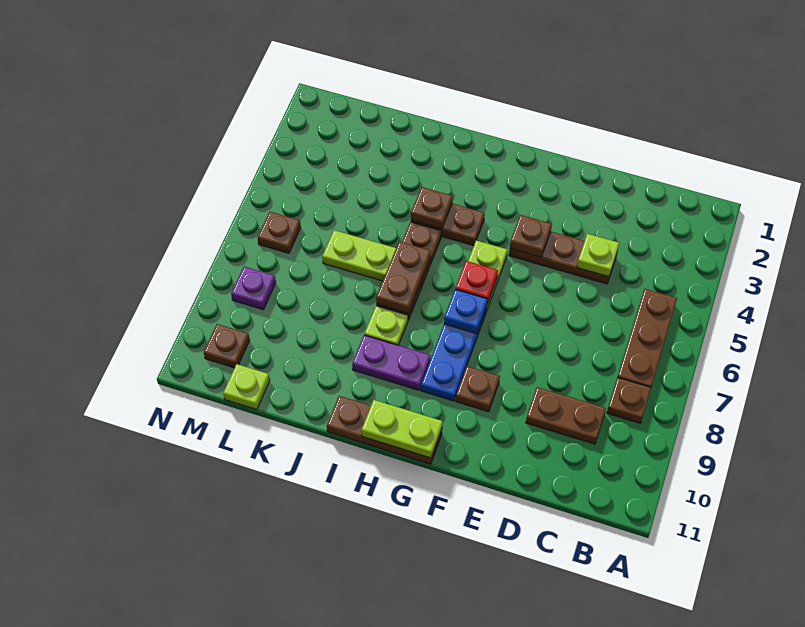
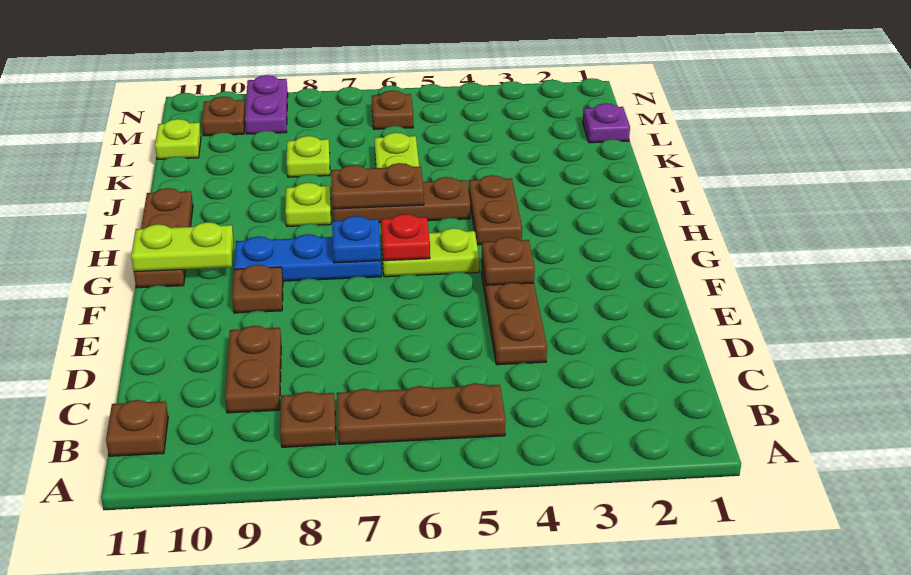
lime plate D4 level 2 -> lime plate K8 level 1
lime plate G11:H11 level 2 -> lime plate G10:G11 level 2
purple plate H9:I9 level 1 -> purple plate M9:N9 level 1
brown plate I4 level 2 -> brown plate B11 level 1
purple plate M8 level 1 -> purple plate L1 level 1

